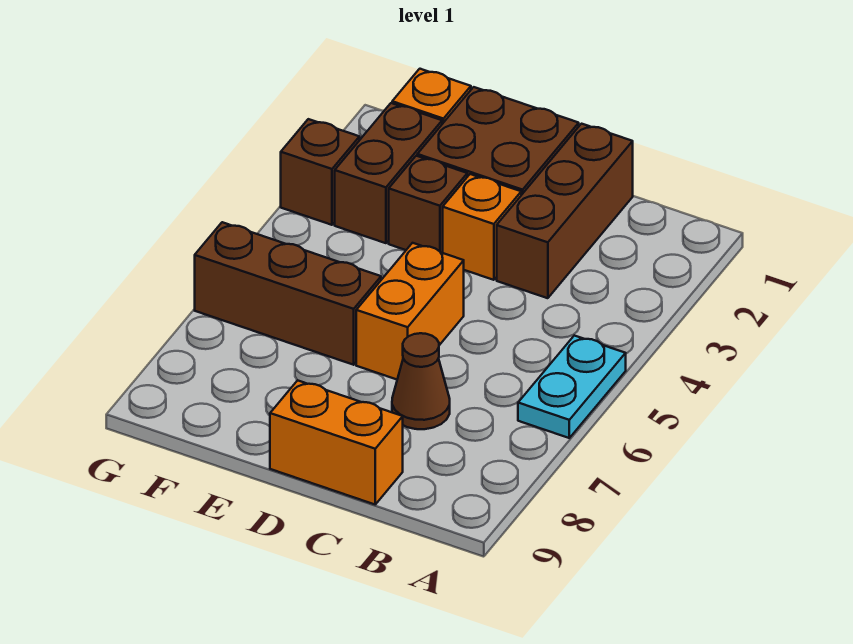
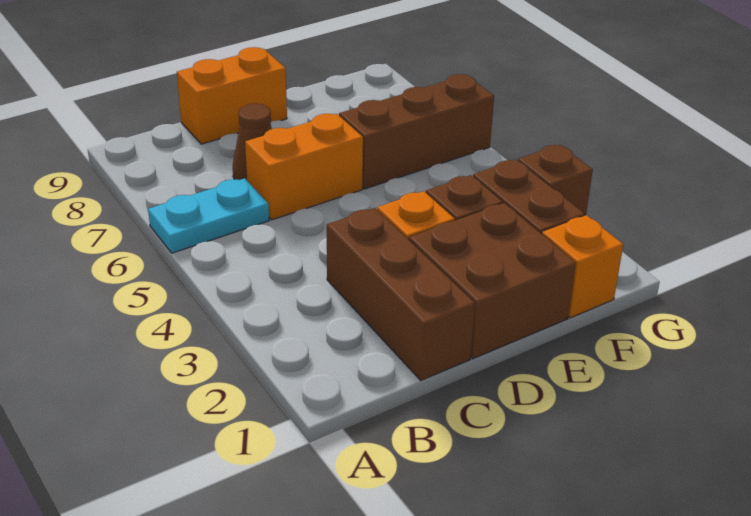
cyan plate A5:A6 level 1 -> cyan plate A6:B6 level 1
orange brick D5:D6 level 1 -> orange brick C6:D6 level 1

